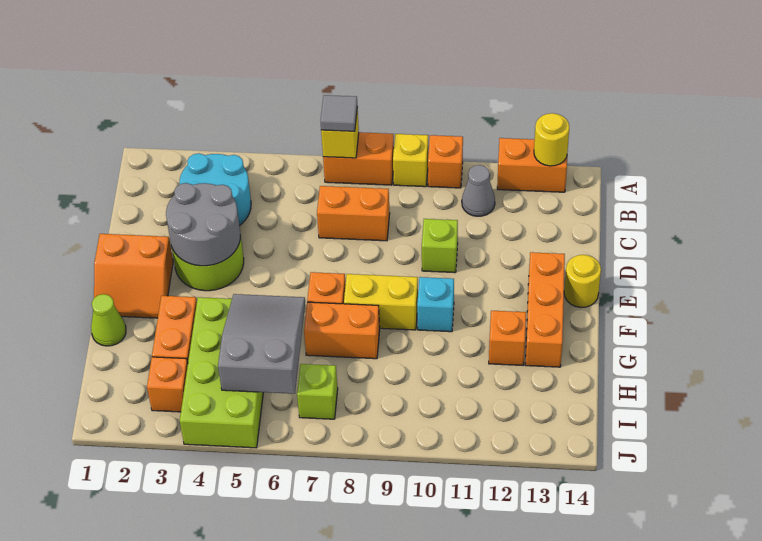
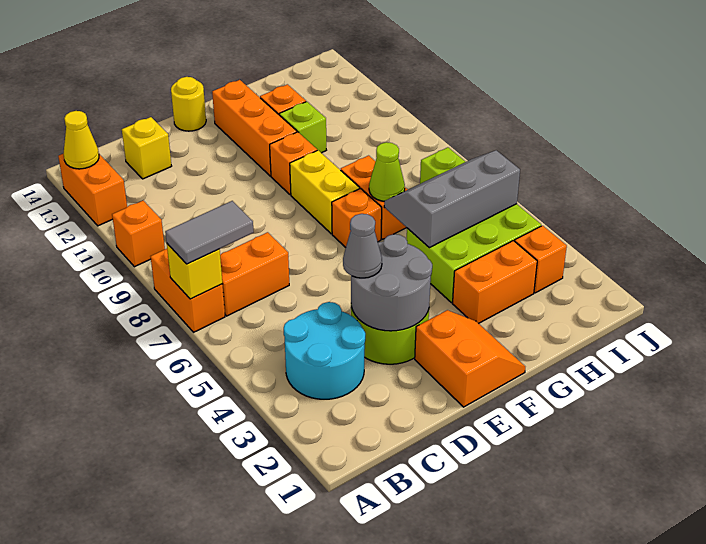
grey tile A7 level 3 -> grey tile A7:B7 level 3
yellow brick A9 level 1 -> yellow brick C13 level 1
yellow round brick A13 level 2 -> yellow cone A13 level 2
grey cone B11 level 1 -> grey cone D4 level 3
orange brick C7:C8 level 1 -> orange brick B7:C7 level 1
lime brick D10 level 1 -> lime brick G11 level 1
orange brick E13:G13 level 1 -> orange brick F11:F13 level 1
cyan brick F10 level 1 -> orange brick F10 level 1
lime cone G1 level 1 -> lime cone G7 level 2
lime brick G4:J5 level 1 -> lime brick G4:I5 level 1
grey slope G5:I6 level 2 top I -> grey slope G5:I6 level 2 top 5

